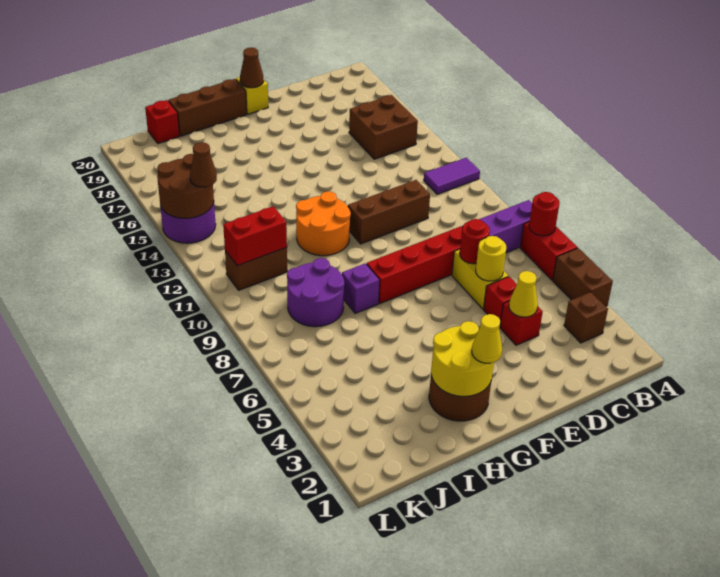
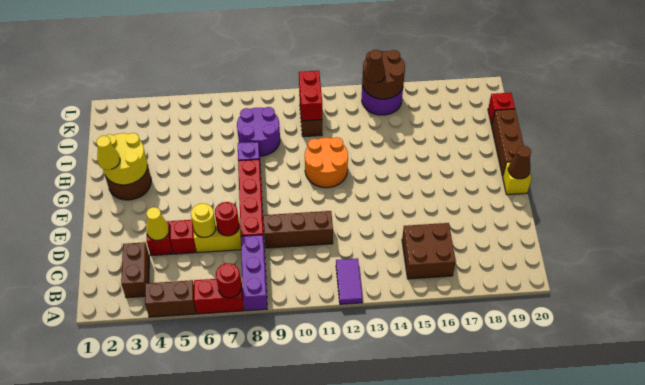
brown brick B3 level 1 -> brown brick B3:C3 level 1
brown brick D11:F11 level 1 -> brown brick D9:D11 level 1

